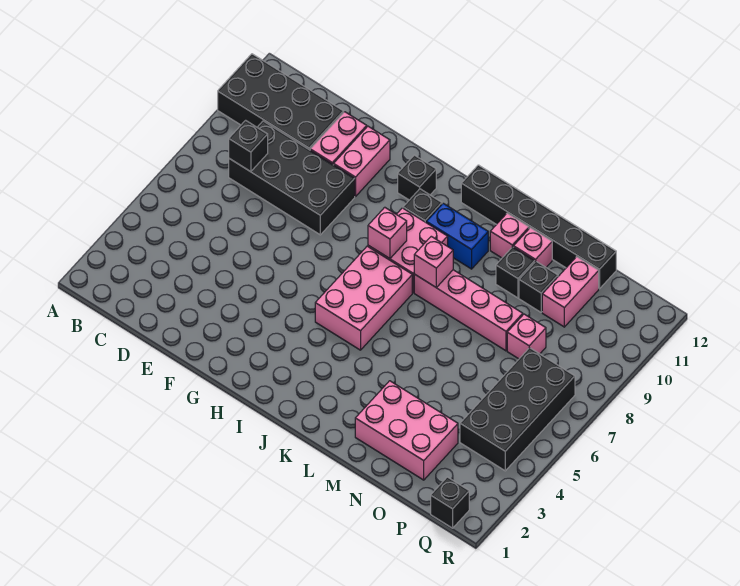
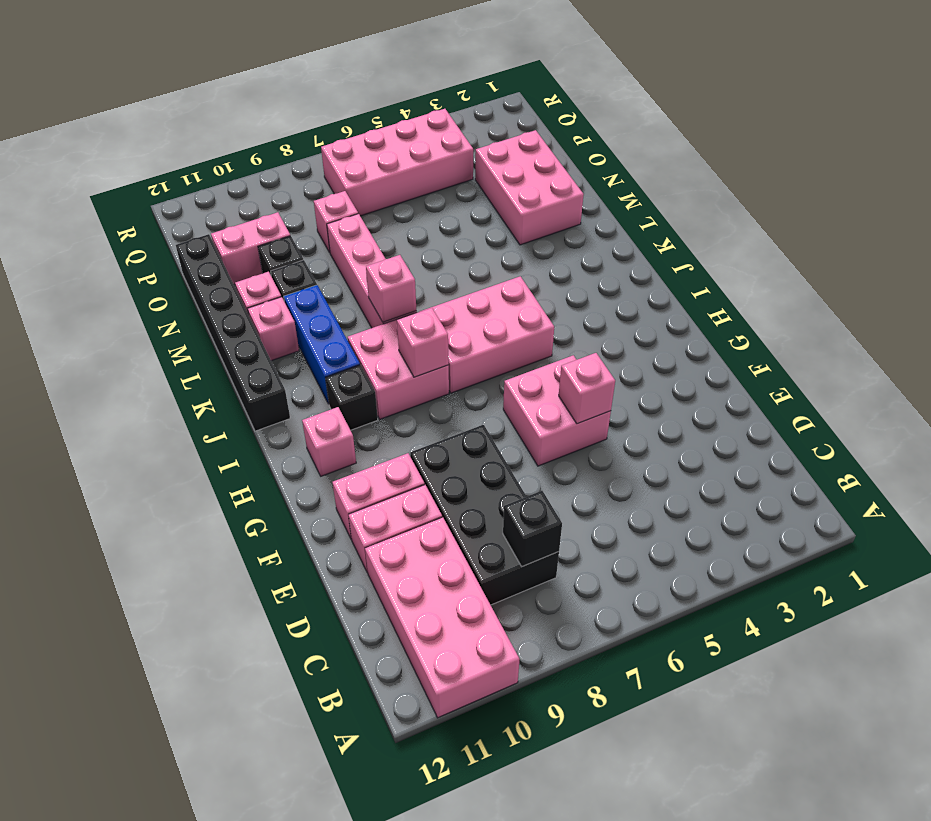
black brick A10:D11 level 1 -> pink brick A10:D11 level 1
none -> pink brick F5:G6 level 1
none -> pink brick F5 level 2
black brick H11 level 1 -> pink brick H11 level 1
blue brick J10:K10 level 1 -> blue brick J10:L10 level 1
black brick P4:Q7 level 1 -> pink brick P4:Q7 level 1
black brick Q1 level 1 -> none

